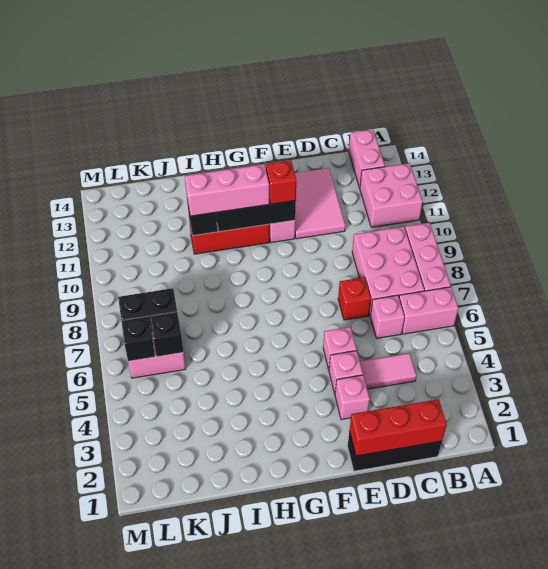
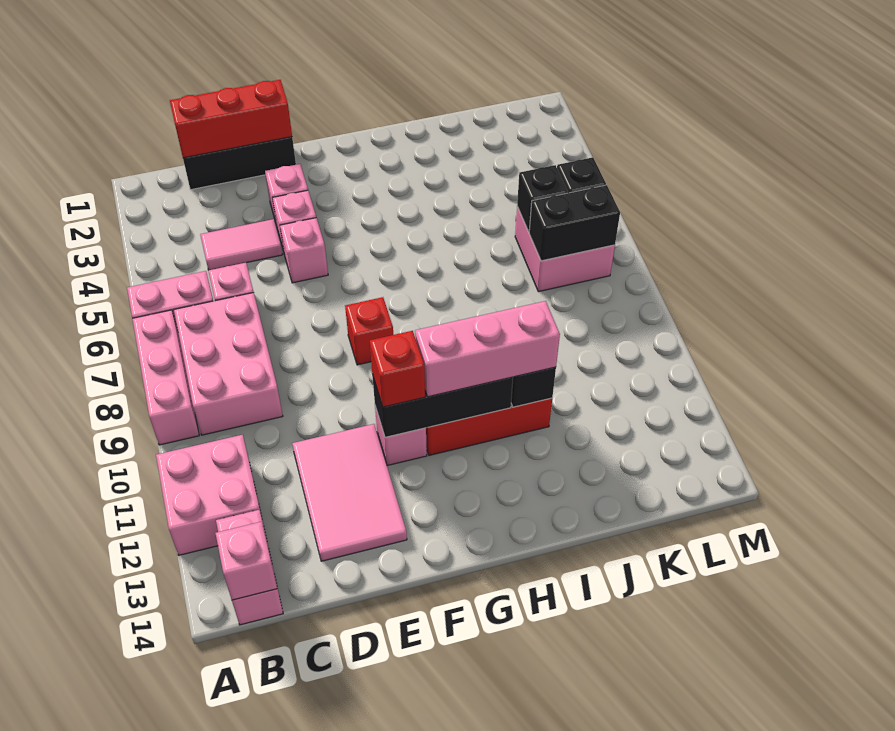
none -> pink brick B14 level 2
red brick D7 level 1 -> red brick F8 level 1

